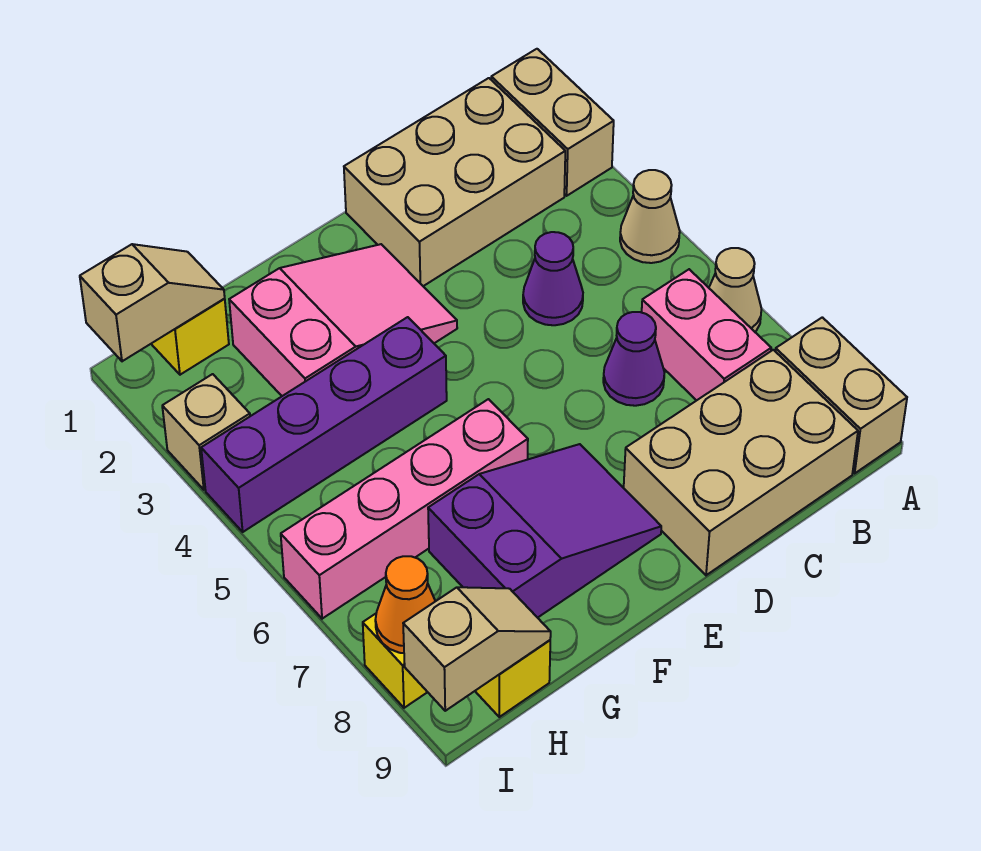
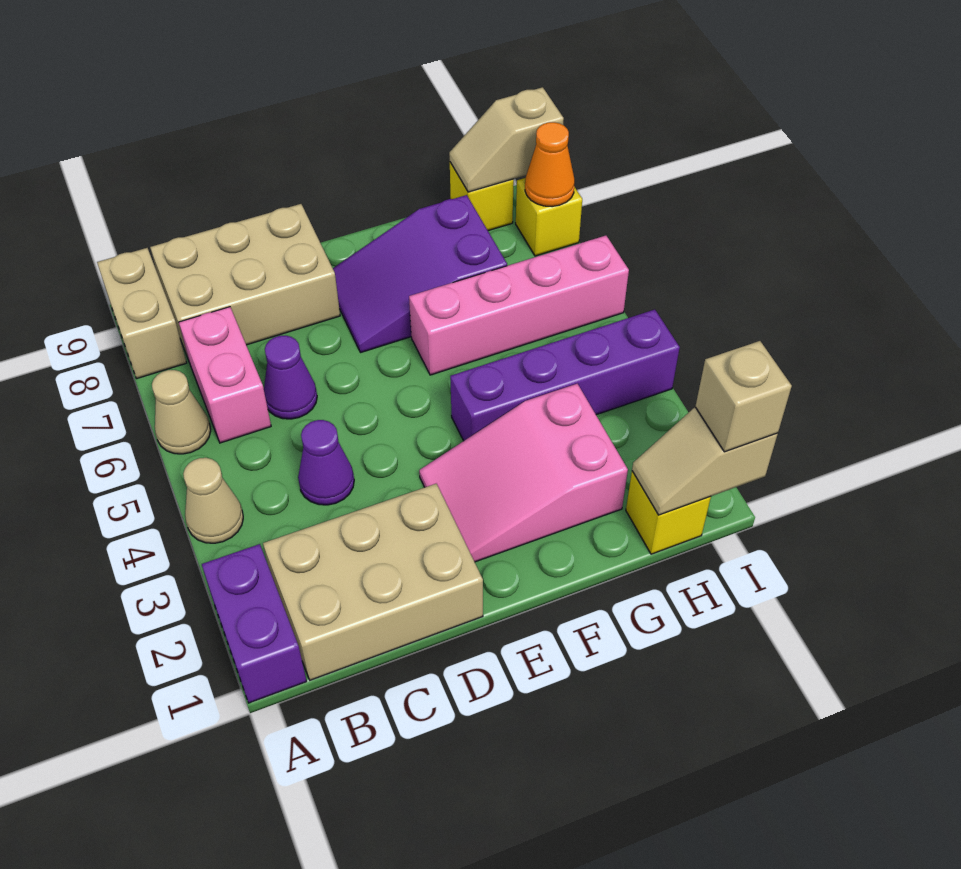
tan brick A1:A2 level 1 -> purple brick A1:A2 level 1
tan brick I3 level 1 -> tan brick I1 level 3

